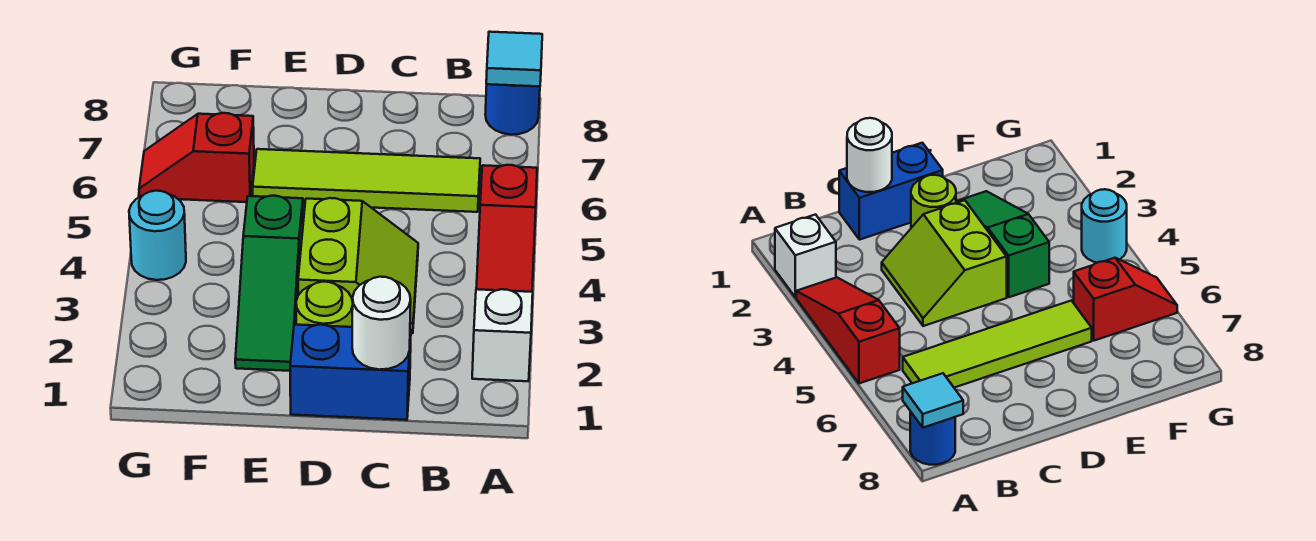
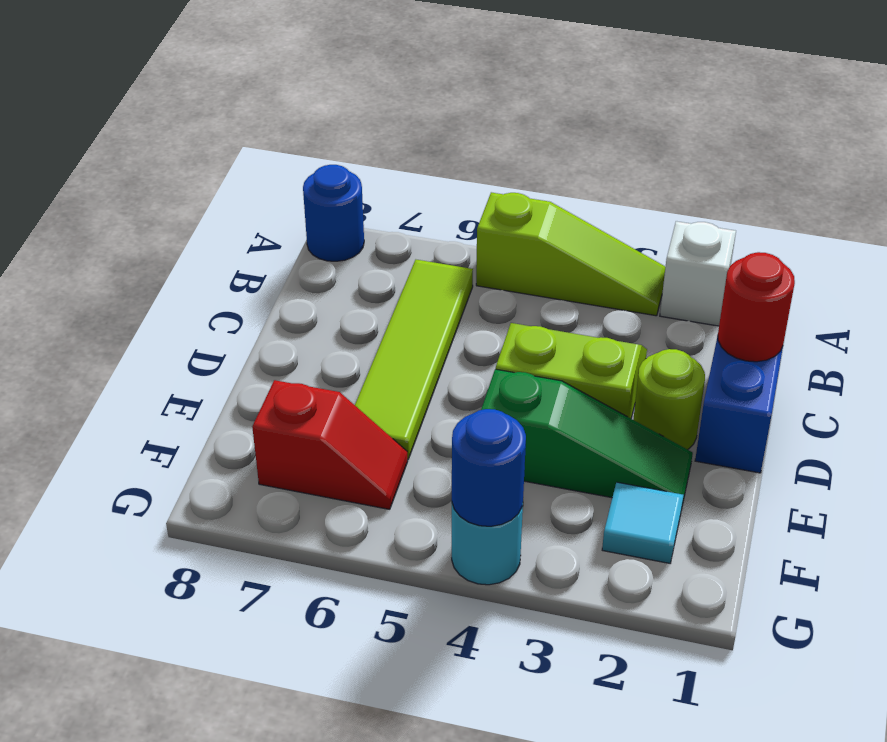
red slope A3:A5 level 1 top 5 -> lime slope A3:A5 level 1 top 5
cyan tile A8 level 2 -> cyan tile F2 level 1
white round brick C1 level 2 -> red round brick C1 level 2
red slope F6:G6 level 1 top F -> red slope F6:F7 level 1 top 7
none -> blue round brick G4 level 2

